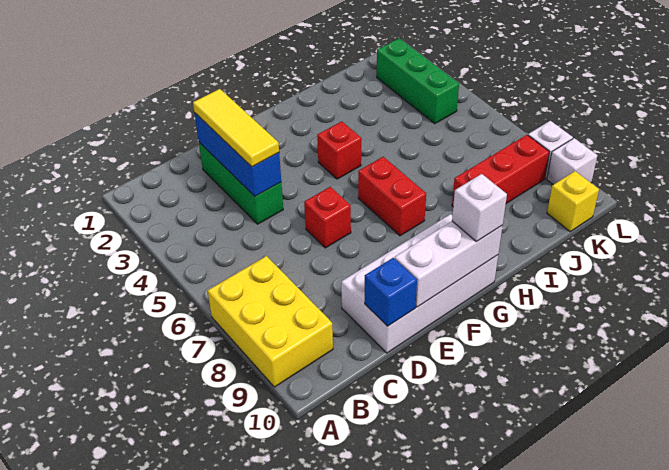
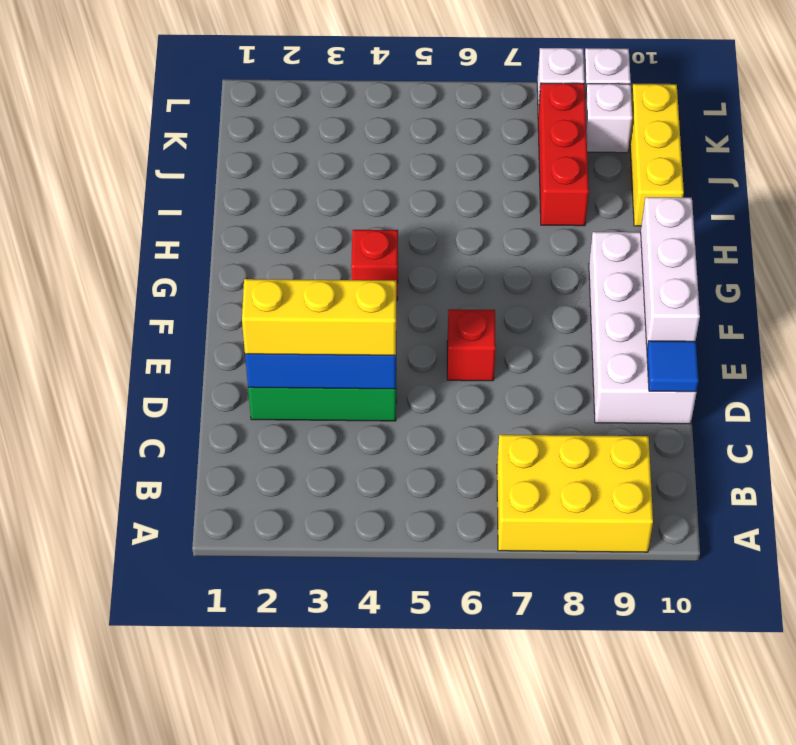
yellow tile D2:D4 level 3 -> yellow brick D2:D4 level 3
blue brick D10 level 2 -> blue tile D10 level 2
red brick G6:G7 level 1 -> none
white brick G10 level 3 -> white brick K9 level 1
green brick K2:K4 level 1 -> none
yellow brick K10 level 1 -> yellow brick I10:K10 level 1

